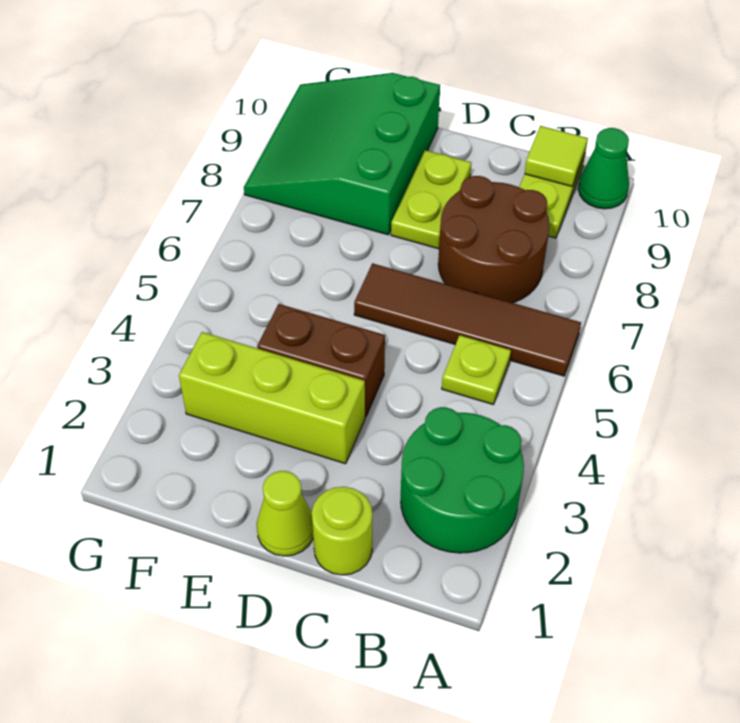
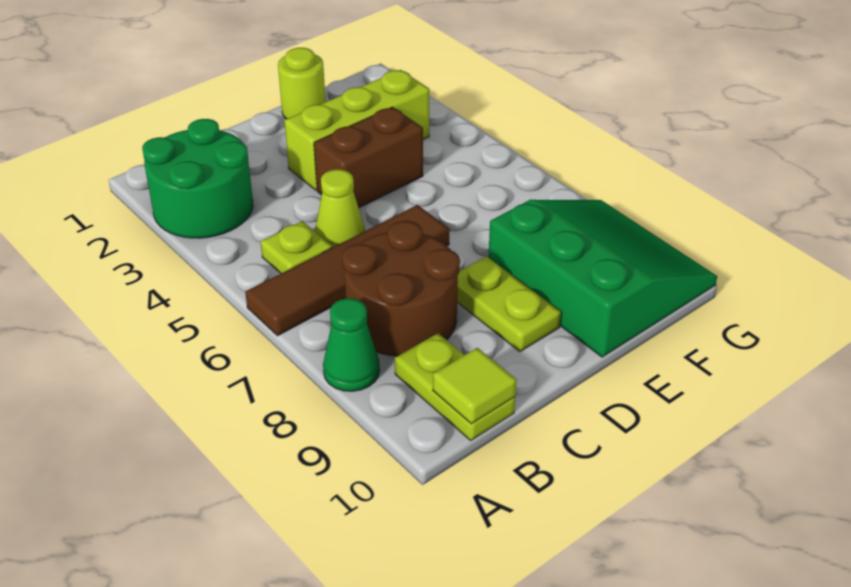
green cone A10 level 1 -> green cone A8 level 1
lime round brick C1 level 1 -> lime round brick E1 level 1
lime cone D1 level 1 -> lime cone C5 level 1

